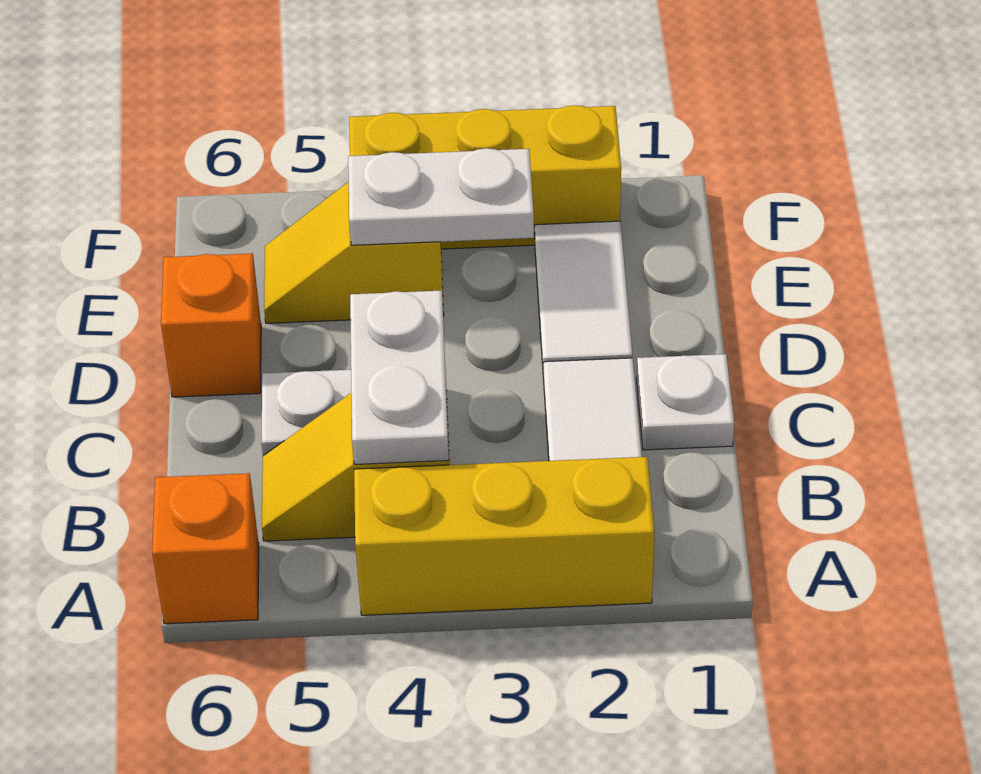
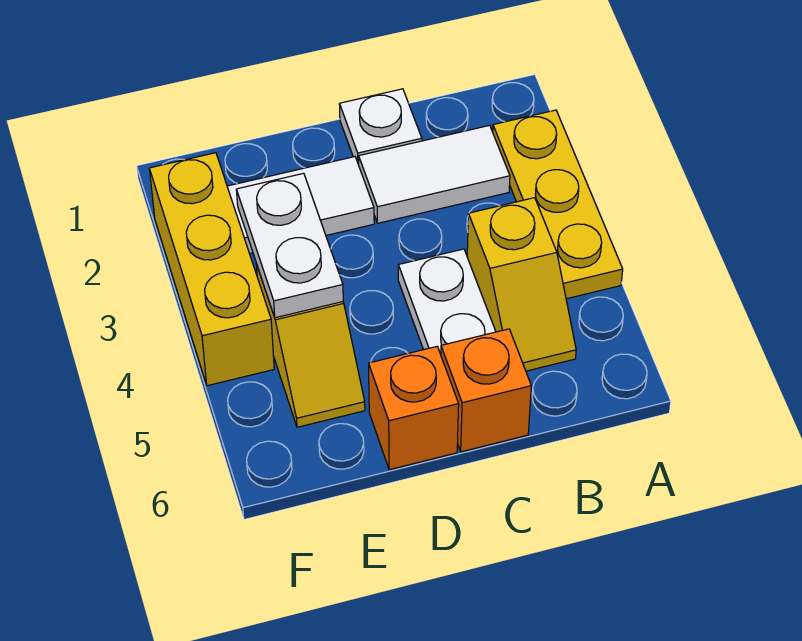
yellow brick A2:A4 level 1 -> yellow plate A2:A4 level 1
orange brick A6 level 1 -> orange brick C6 level 1
white plate B4:C4 level 2 -> none

